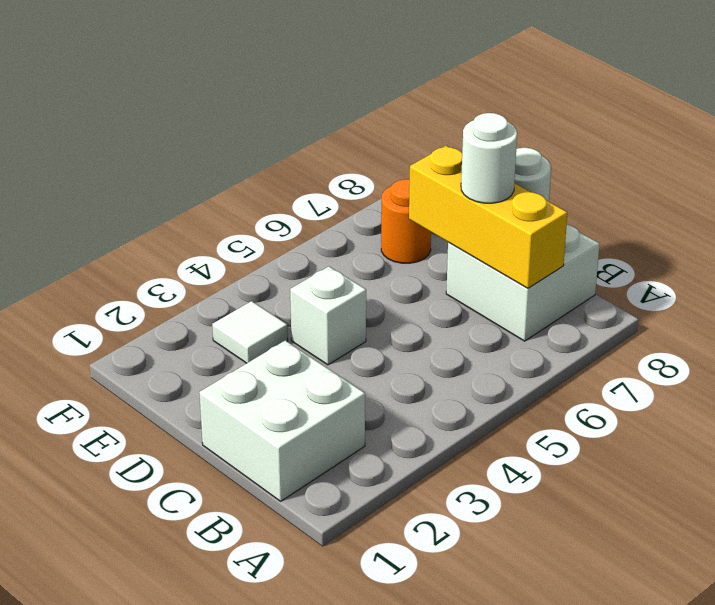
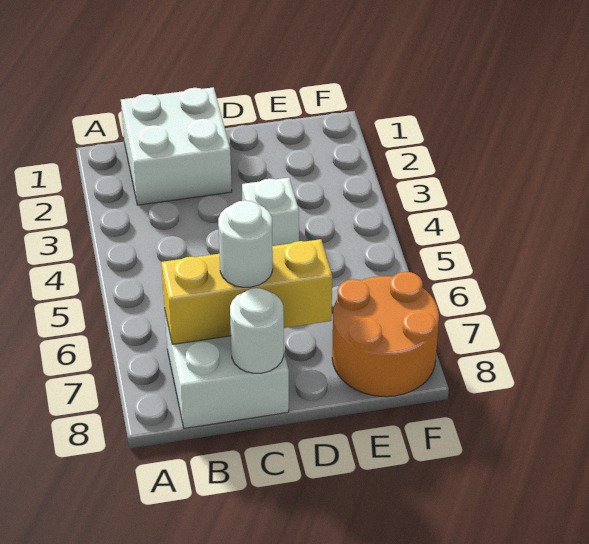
white tile E3 level 1 -> none
orange round brick E7 level 1 -> orange round brick E7:F8 level 1

